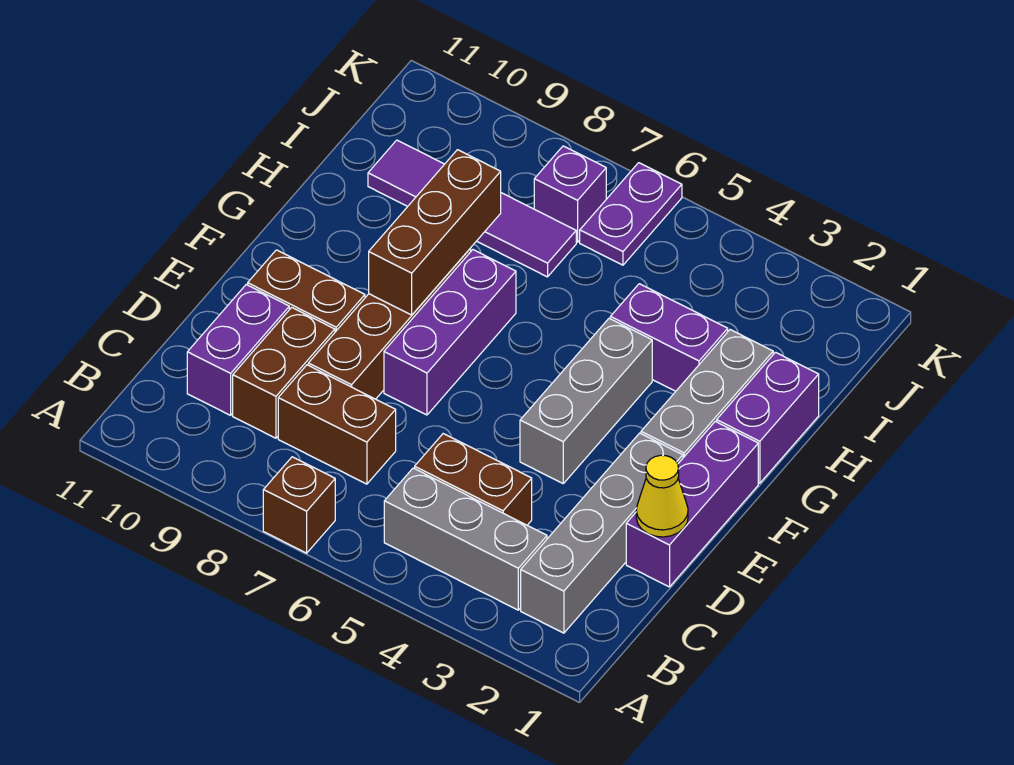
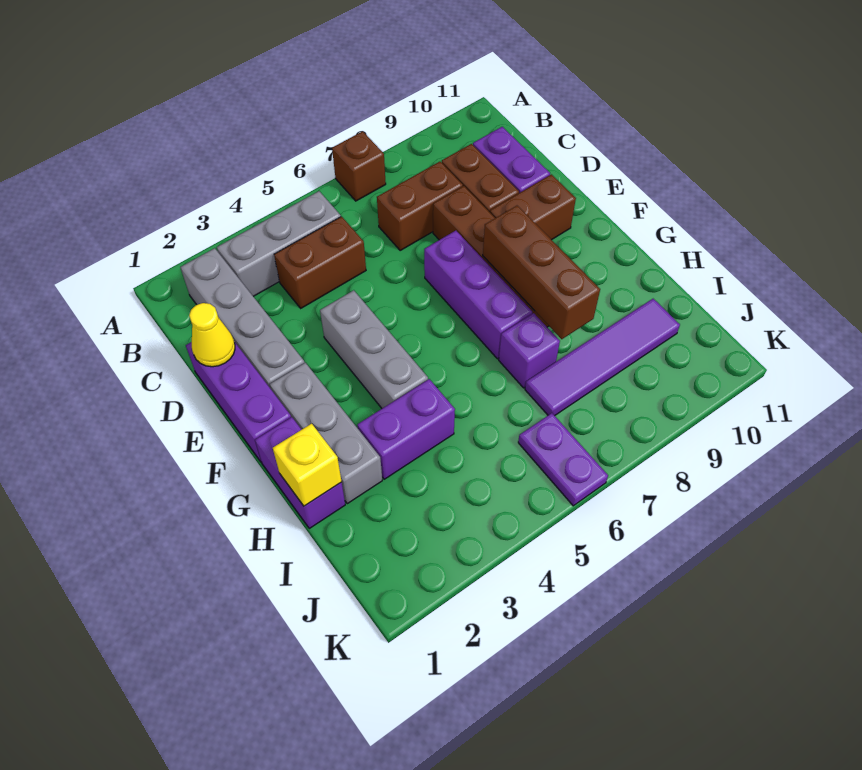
none -> yellow brick H1 level 2
purple brick J7 level 1 -> purple brick H7 level 1

